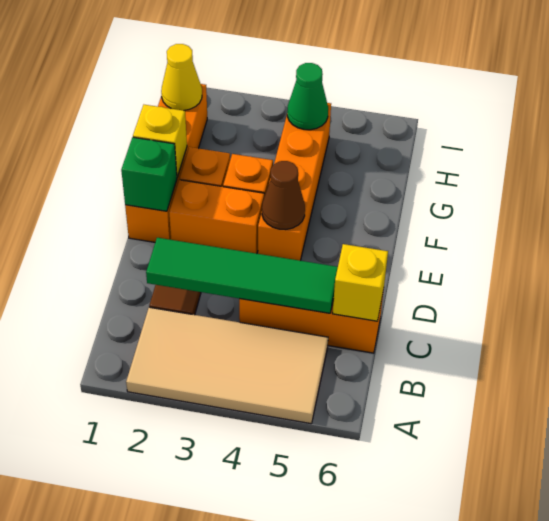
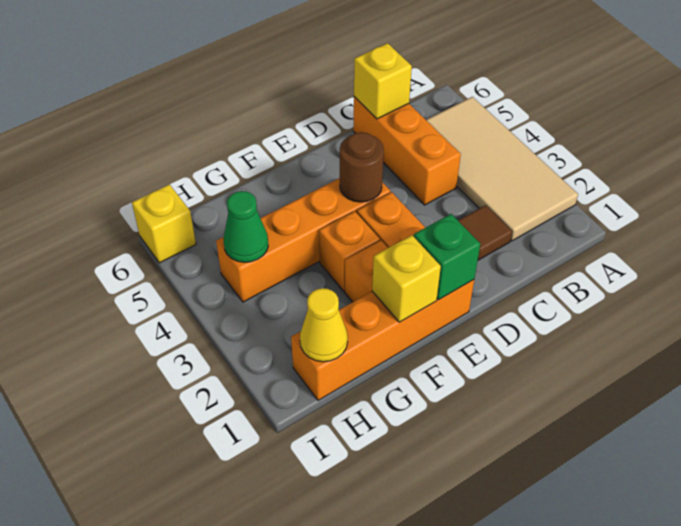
green tile C2:C5 level 2 -> none
brown cone E4 level 2 -> brown round brick E4 level 2
none -> yellow brick I6 level 1

